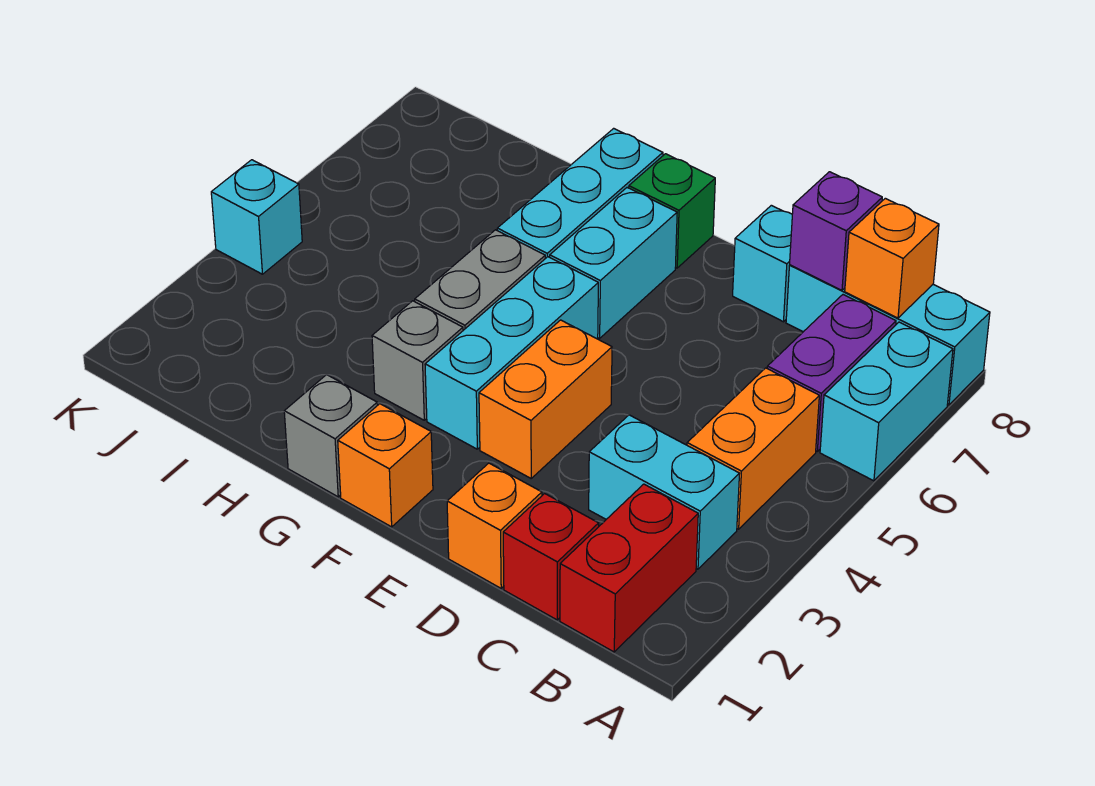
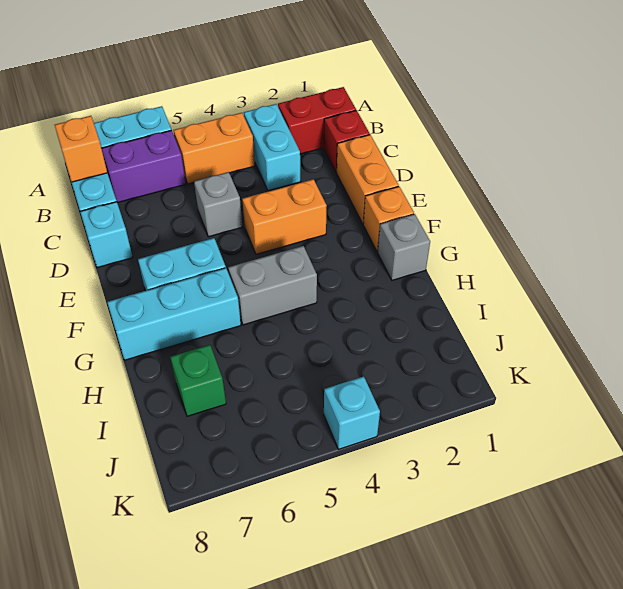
purple brick C8 level 2 -> none
orange brick D1 level 1 -> orange brick D1:E1 level 1
cyan brick F3:F5 level 1 -> none
green brick F8 level 1 -> green brick I7 level 1
grey brick G3 level 1 -> grey brick D5 level 1

